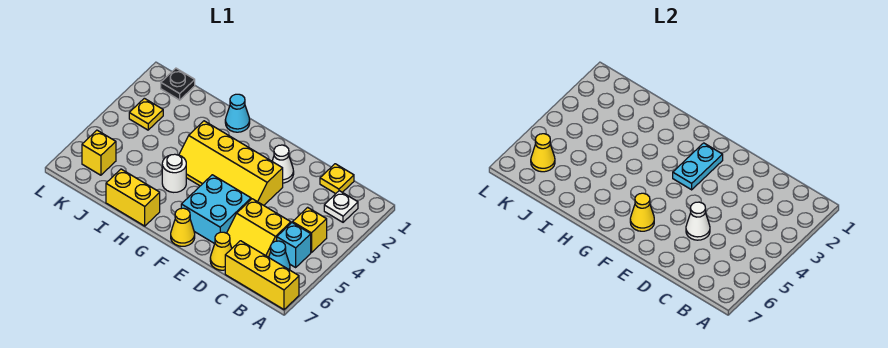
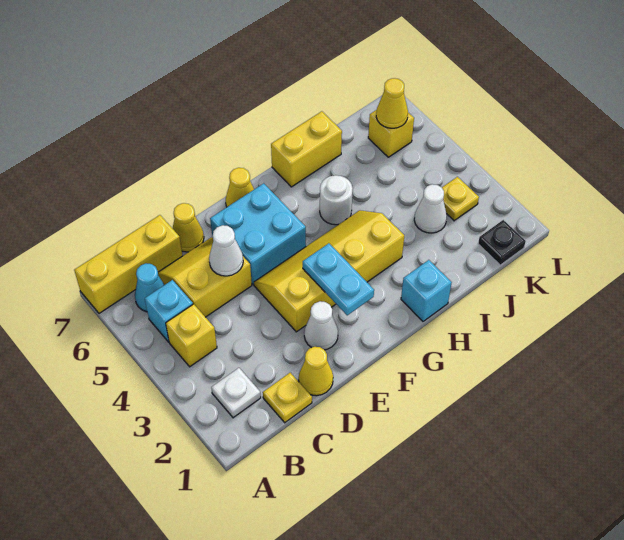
yellow cone F6 level 2 -> yellow cone D1 level 1
cyan cone H1 level 1 -> cyan brick H1 level 1
none -> white cone J3 level 1

